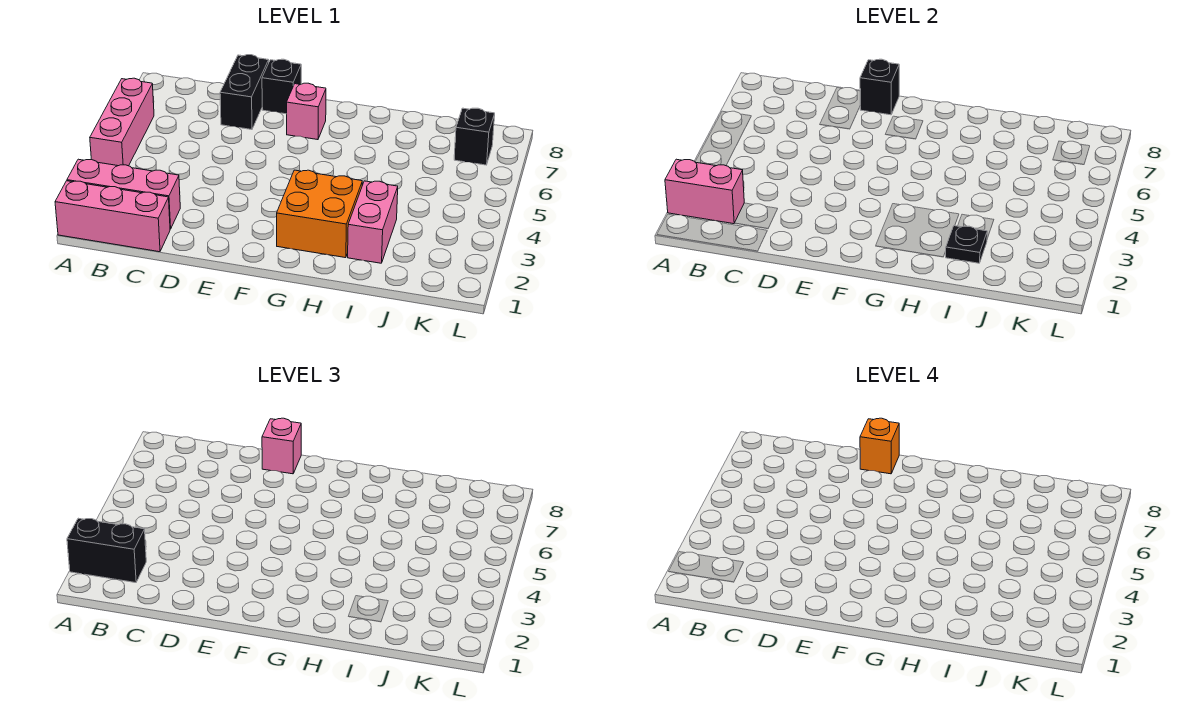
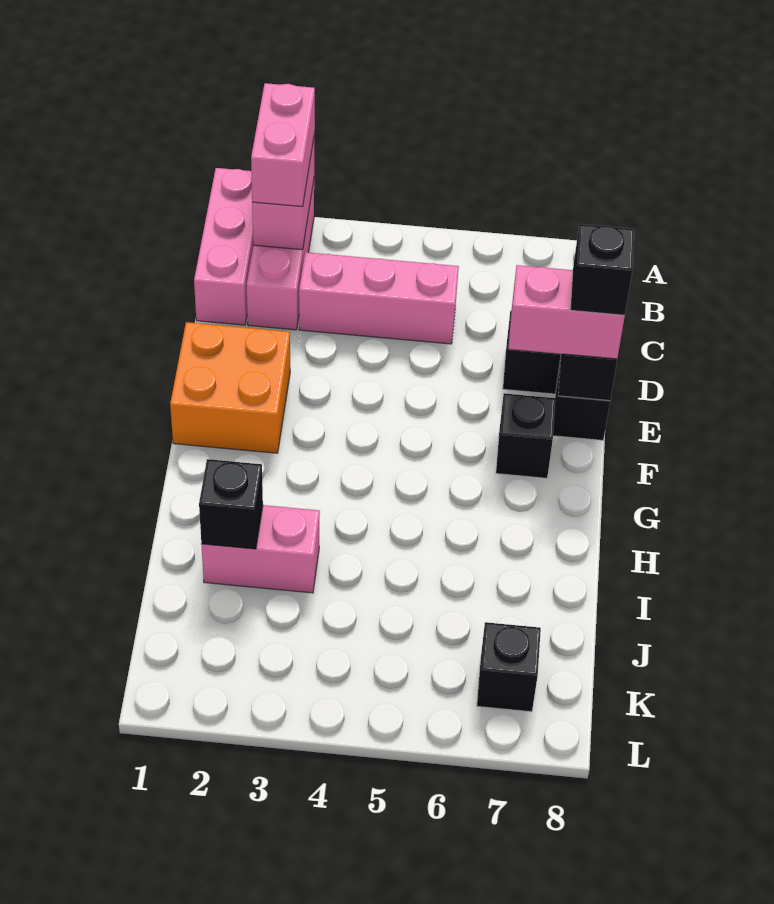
black brick A2:B2 level 3 -> pink brick A2:B2 level 3
pink brick A4:A6 level 1 -> pink brick C3:C5 level 1
pink brick E8 level 3 -> pink brick E7:E8 level 3
orange brick E8 level 4 -> black brick E8 level 4
pink brick F7 level 1 -> black brick F7 level 1
orange brick G2:H3 level 1 -> orange brick E1:F2 level 1
black plate I2 level 2 -> black brick I2 level 2

